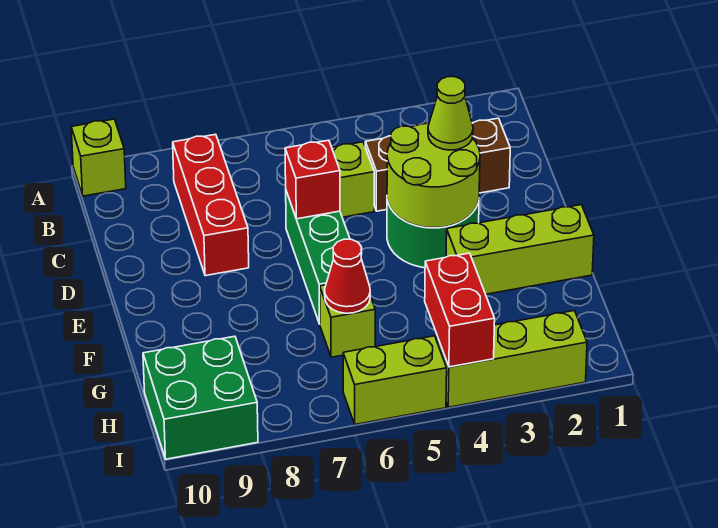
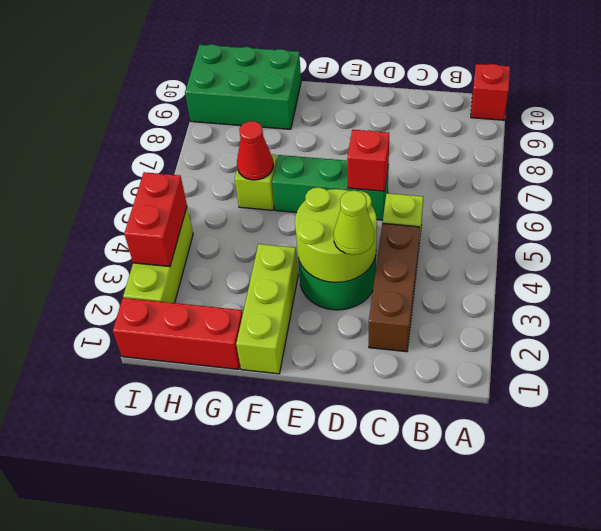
lime brick A10 level 1 -> red brick A10 level 1
red brick B8:D8 level 1 -> red brick G1:I1 level 1
red brick H4:I4 level 2 -> red brick I3:I4 level 2
green brick H9:I10 level 1 -> green brick G9:I10 level 1
lime brick I5:I6 level 1 -> none

